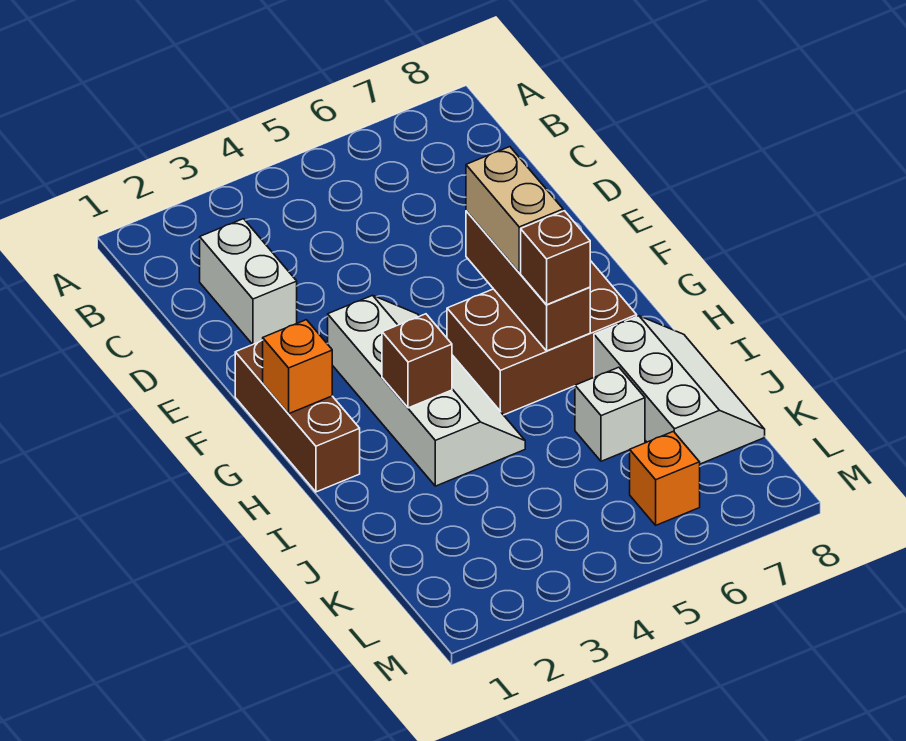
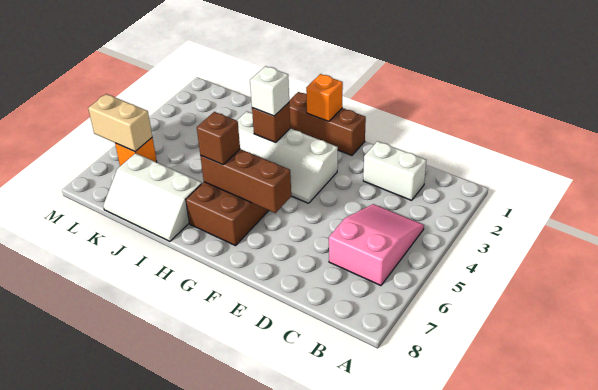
none -> pink slope B4:C6 level 1 top 6
tan brick F6:G6 level 3 -> tan brick L6:M6 level 2
white brick J6 level 1 -> white brick H3 level 3

